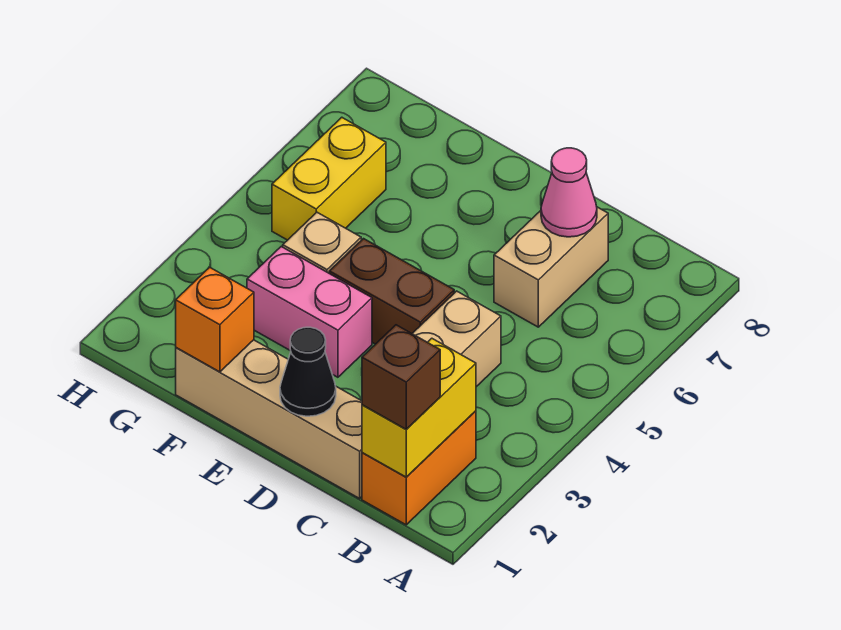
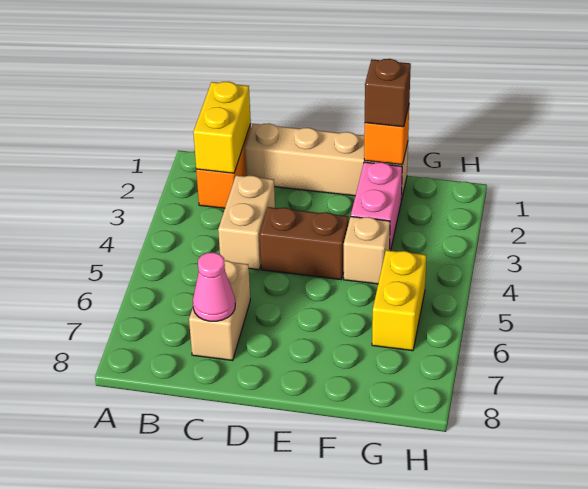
brown brick B1 level 3 -> brown brick F1 level 3
black cone D1 level 2 -> none
pink brick E3:F3 level 1 -> pink brick F2:F3 level 1

